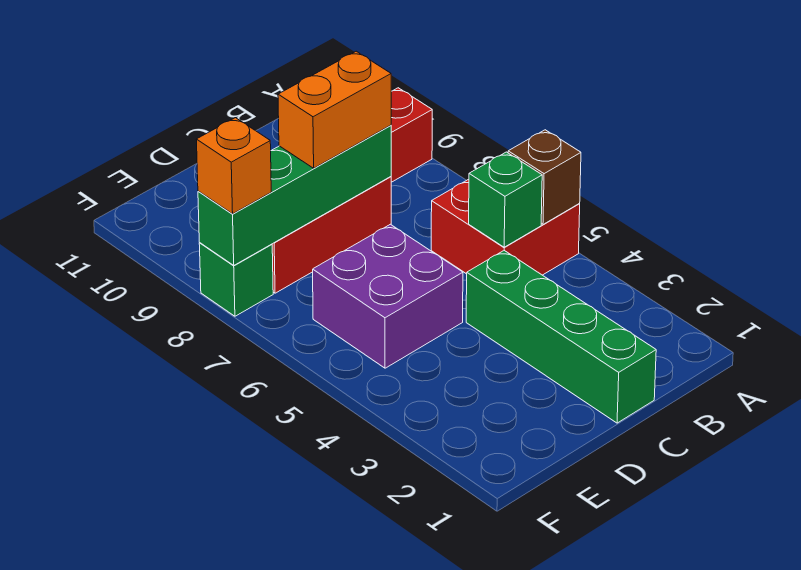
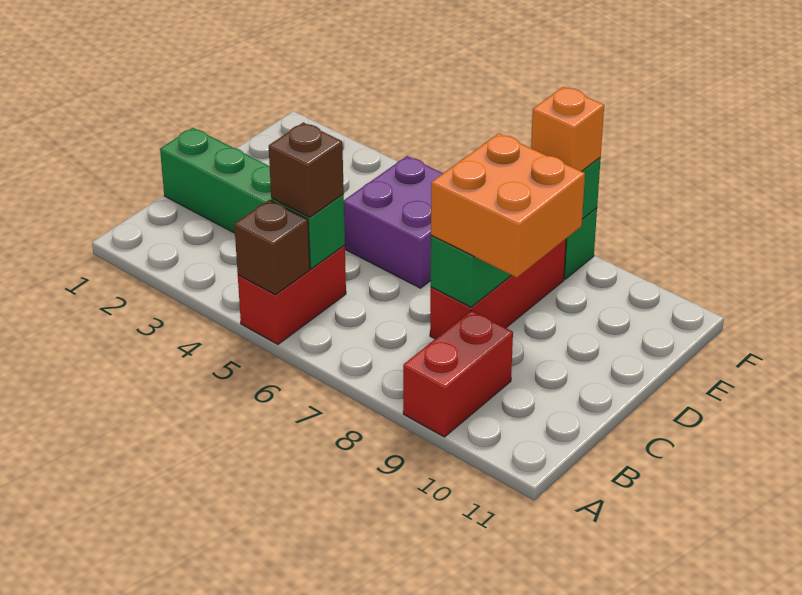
red brick A5:B6 level 1 -> red brick A5:B5 level 1
none -> brown brick B5 level 3
orange brick C8:D8 level 3 -> orange brick C8:D9 level 3

